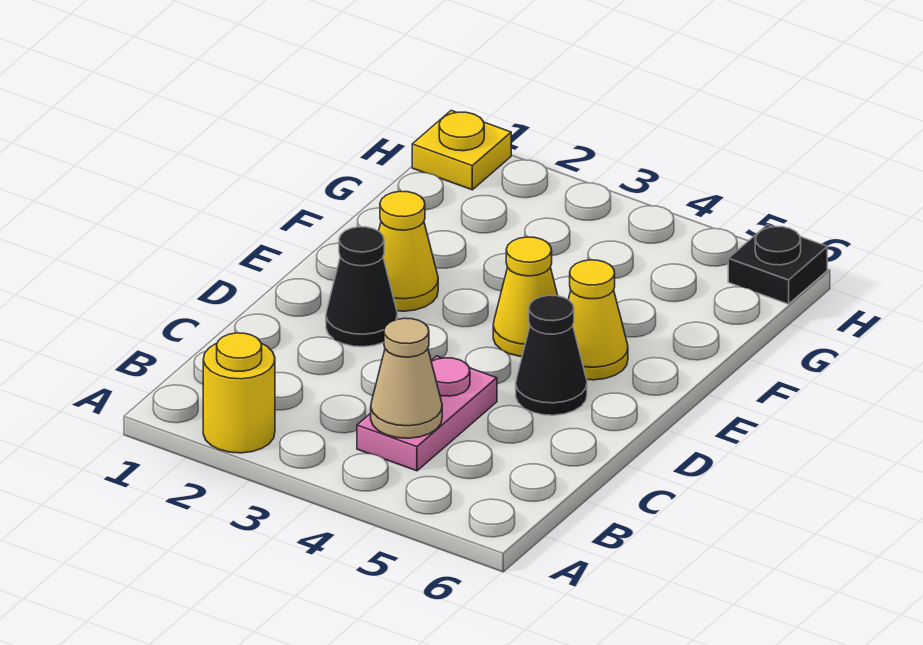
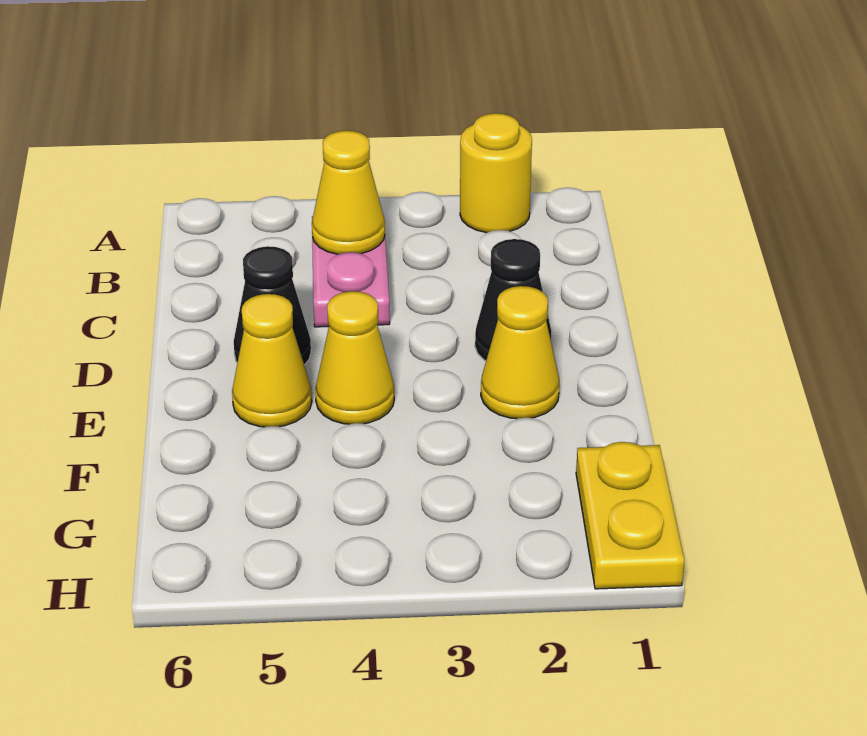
tan cone B4 level 2 -> yellow cone B4 level 2
yellow plate H1 level 1 -> yellow plate G1:H1 level 1
black plate H6 level 1 -> none

